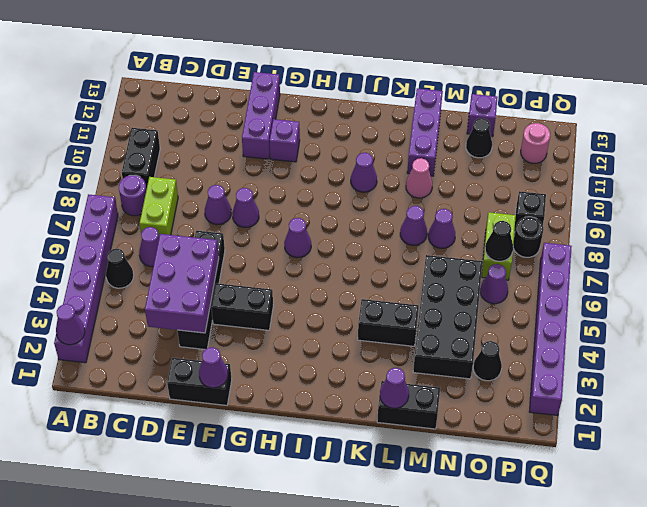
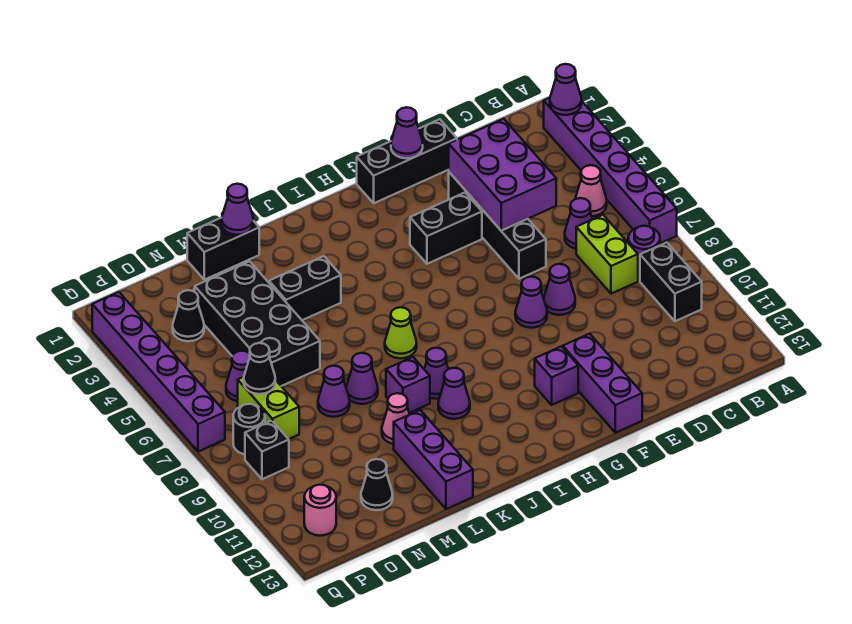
black cone B5 level 1 -> pink cone B5 level 1
black brick E1:F1 level 1 -> black brick E1:G1 level 1
purple cone H7 level 1 -> purple cone J9 level 1
none -> lime cone J7 level 1
purple brick N13 level 1 -> purple brick K9 level 1

